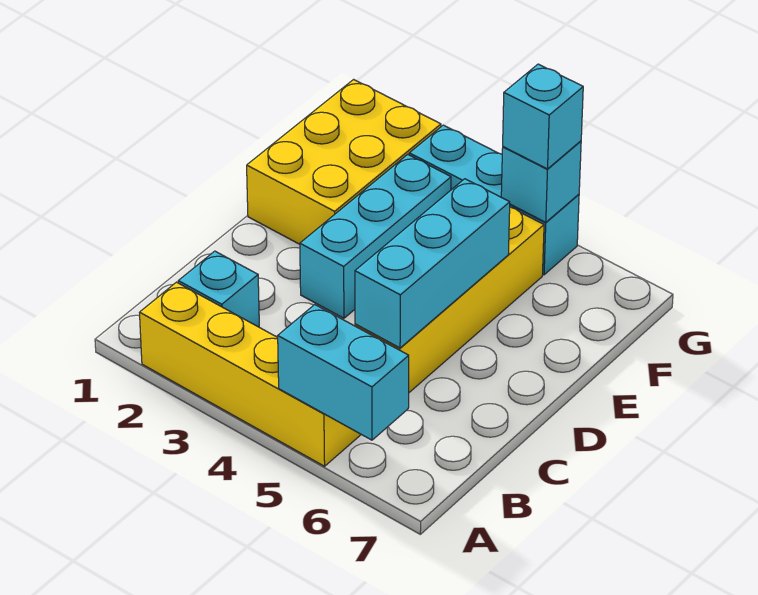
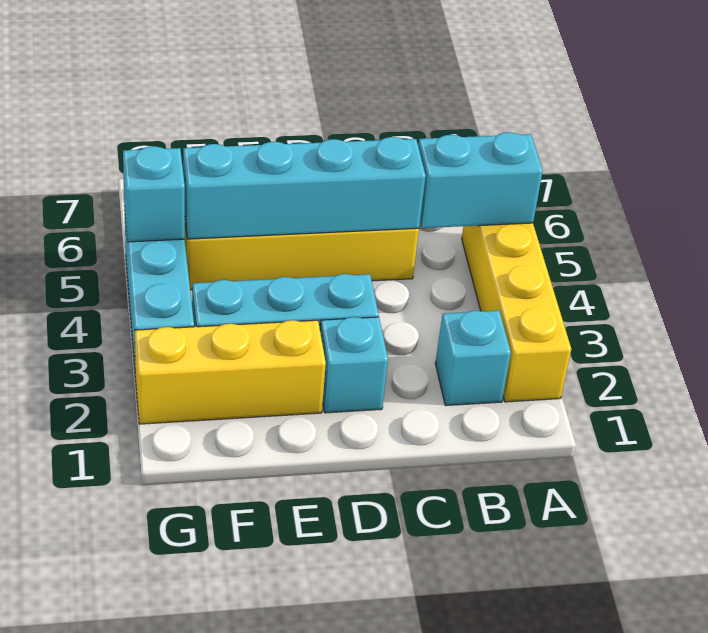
cyan brick A5:A6 level 2 -> cyan brick A5:B5 level 2
cyan brick C5:E5 level 2 -> cyan brick C5:F5 level 2
yellow brick E1:G2 level 1 -> yellow brick E2:G2 level 1
cyan brick G5 level 3 -> cyan brick D2 level 1

